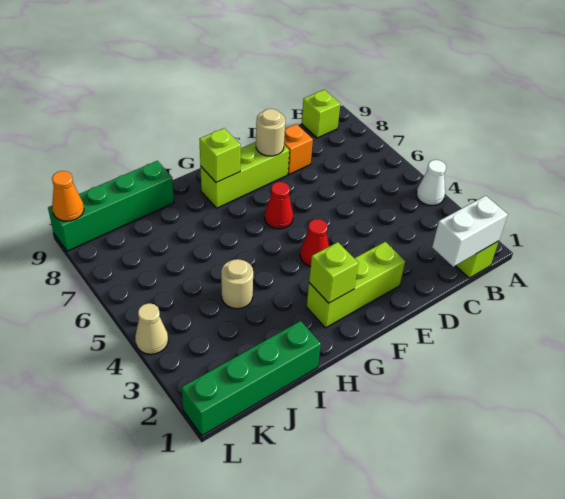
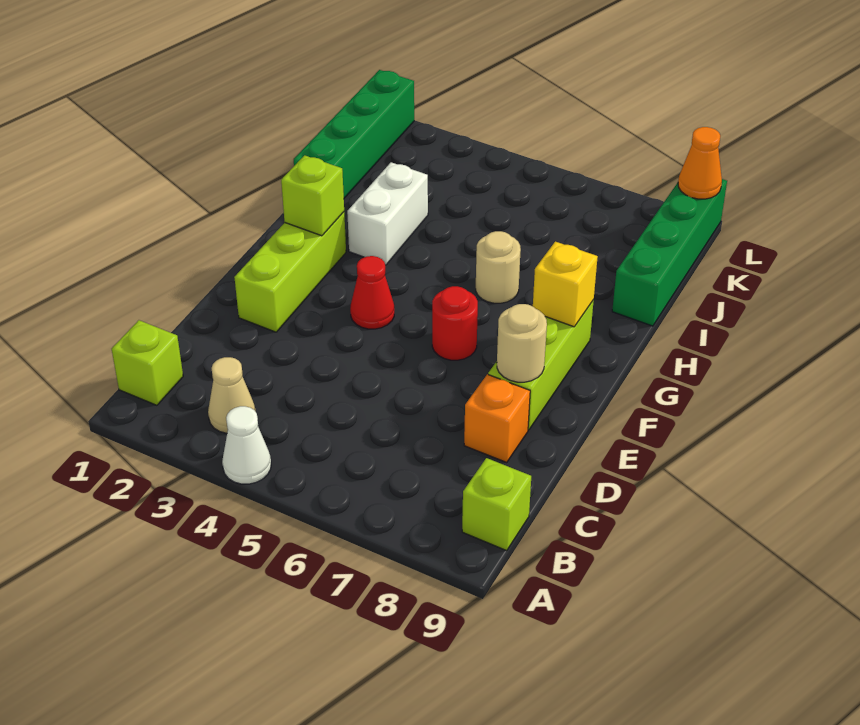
white brick B1:C1 level 2 -> white brick H3:I3 level 1
red cone F6 level 1 -> red round brick F6 level 1
lime brick G8 level 2 -> yellow brick G8 level 2
tan round brick I4 level 1 -> tan round brick H6 level 1
tan cone L4 level 1 -> tan cone B3 level 1

